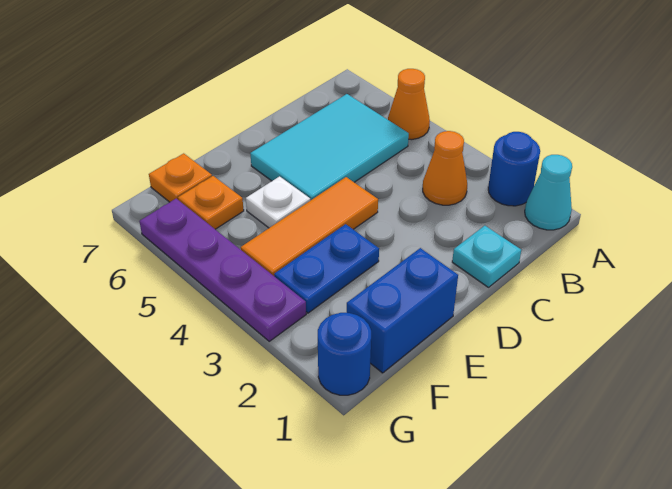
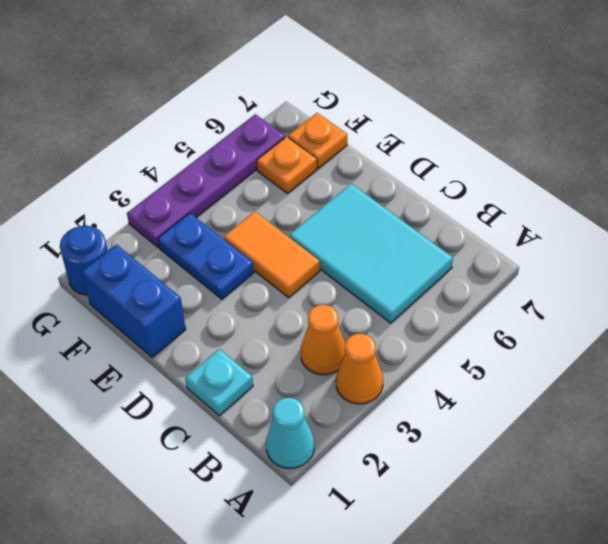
blue round brick A2 level 1 -> none
orange cone A5 level 1 -> orange cone A3 level 1
orange tile D4:F4 level 1 -> orange tile D4:E4 level 1
white plate E5 level 1 -> none

